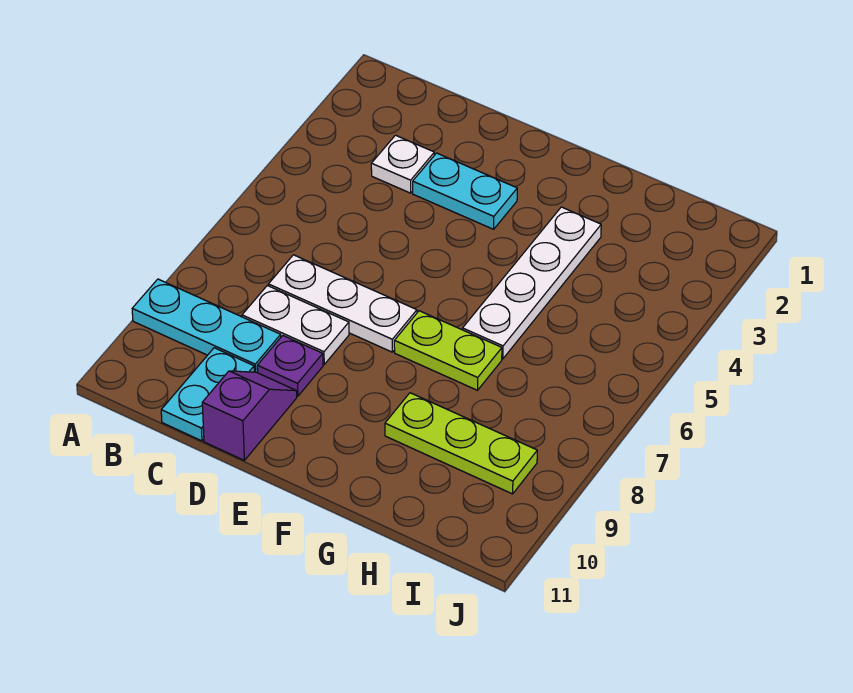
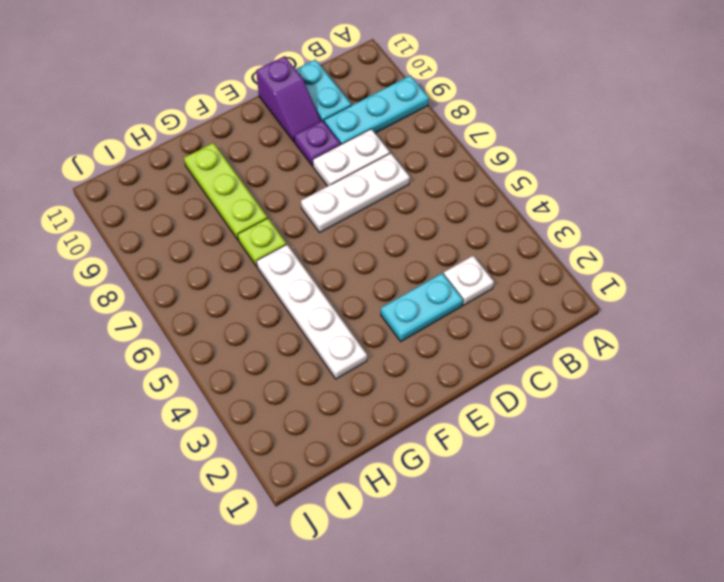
lime plate F7:G7 level 1 -> lime plate G7 level 1
lime plate G9:I9 level 1 -> lime plate G8:G10 level 1

